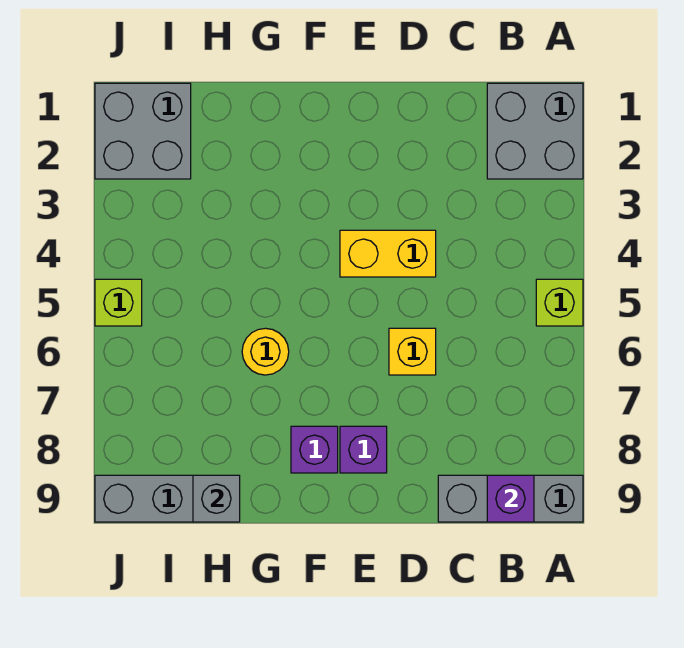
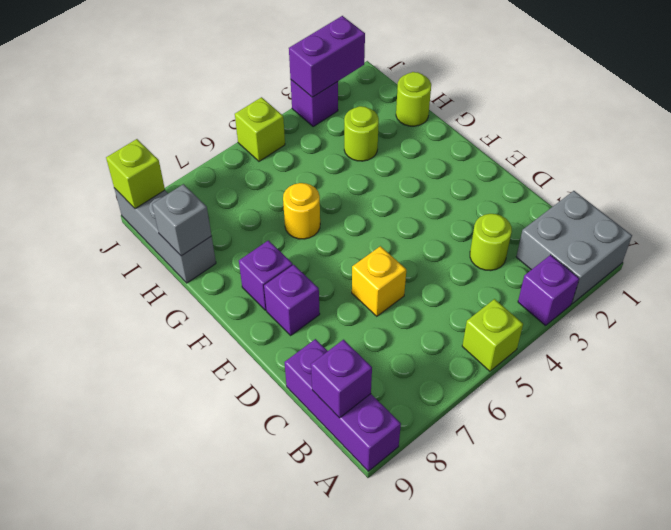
none -> purple brick A3 level 1
grey brick A9:C9 level 1 -> purple brick A9:C9 level 1
none -> lime round brick C3 level 1
yellow brick D4:E4 level 1 -> none
none -> lime round brick H1 level 1
none -> lime round brick H3 level 1
grey brick I1:J2 level 1 -> none
none -> purple brick J2:J3 level 2
none -> purple brick J3 level 1
none -> lime brick J9 level 2

